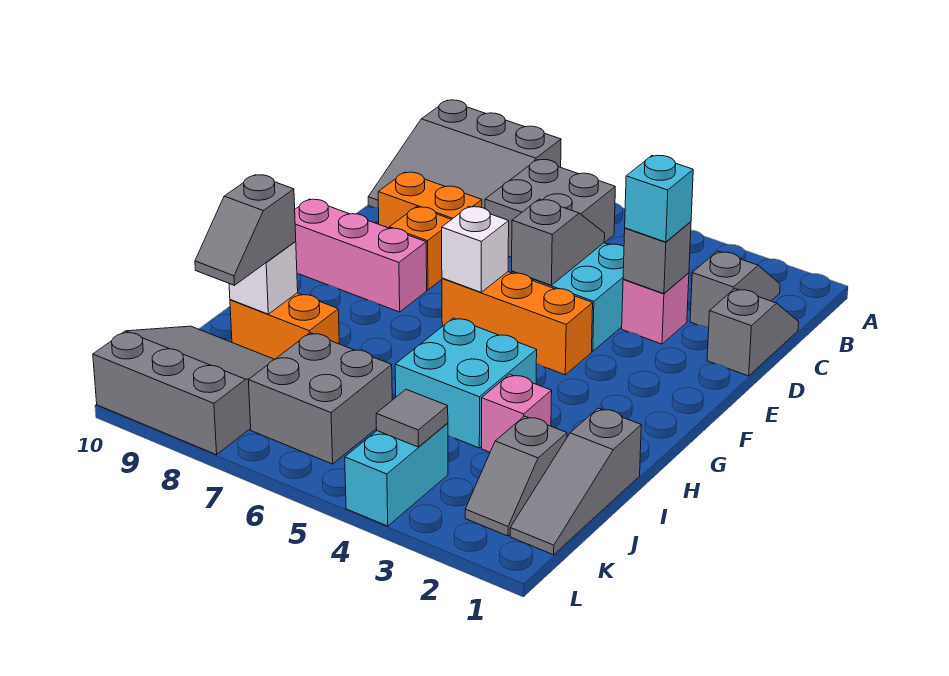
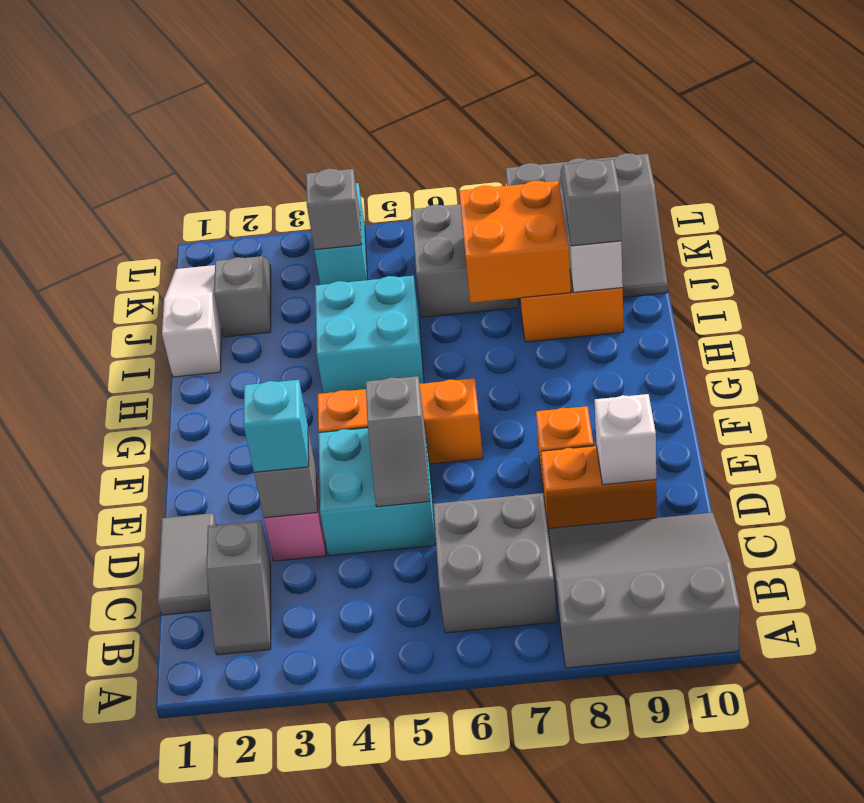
grey slope C1:D1 level 1 top D -> grey tile C1:D1 level 1
white brick F6 level 2 -> white brick D9 level 2
pink brick F8:F10 level 1 -> none
grey slope I1:K1 level 1 top I -> white slope I1:K1 level 1 top I
pink brick I3 level 1 -> none
none -> orange brick I7:J8 level 2
grey tile K4 level 2 -> grey brick K4 level 2

